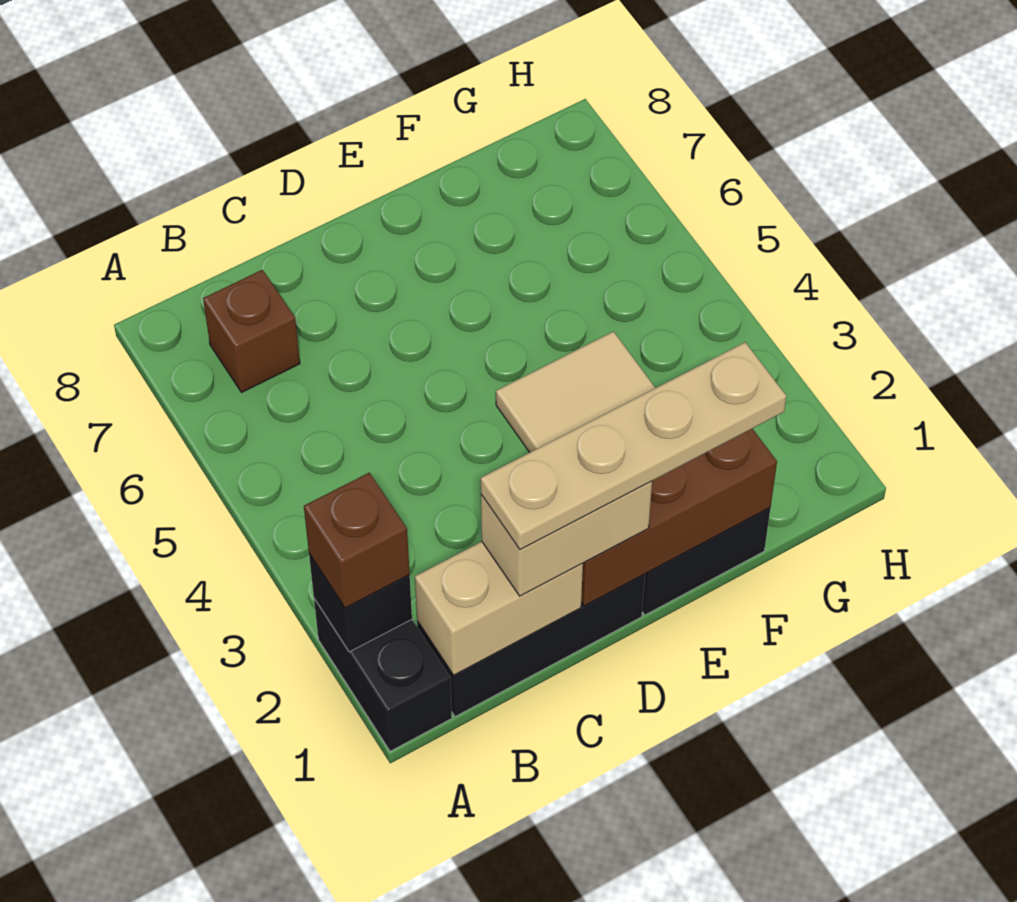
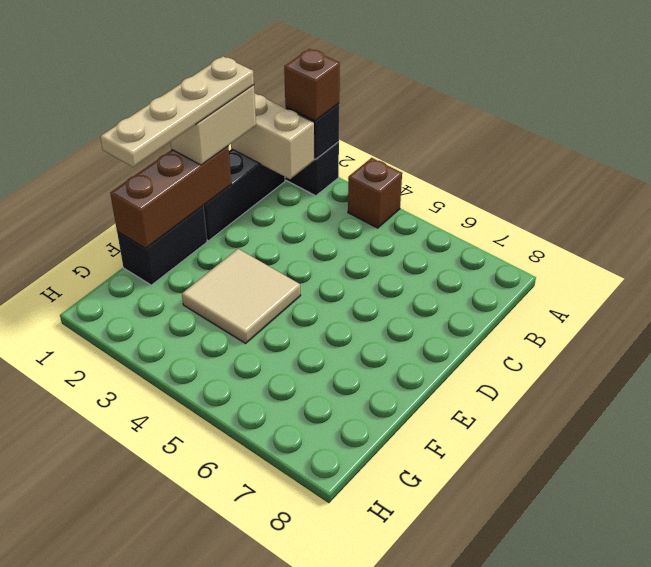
tan brick B1:C1 level 2 -> tan brick B1:B2 level 2
brown brick B7 level 1 -> brown brick A4 level 1

